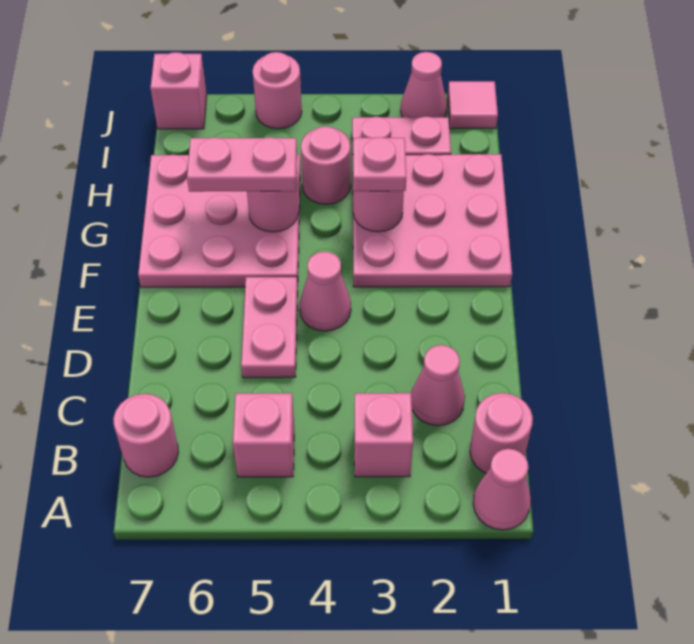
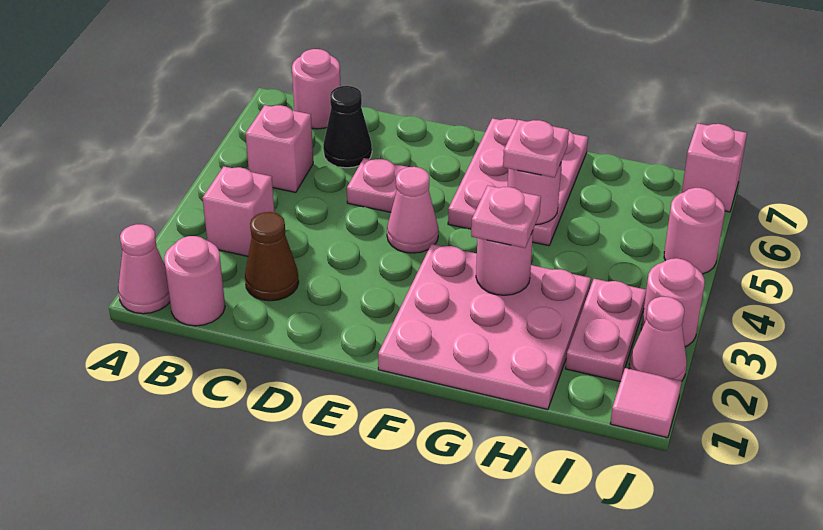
pink cone C2 level 1 -> brown cone C2 level 1
none -> black cone C6 level 1
pink plate D5:E5 level 1 -> pink plate D5 level 1
pink plate F5:H7 level 1 -> pink plate F5:G7 level 1
pink plate G5:G6 level 3 -> pink plate G5 level 3
pink round brick H4 level 1 -> pink round brick J3 level 1

